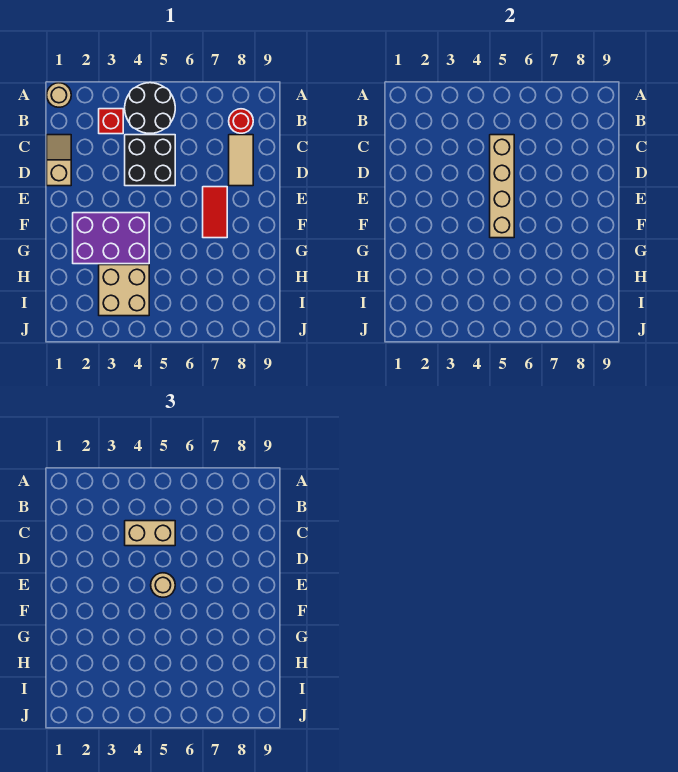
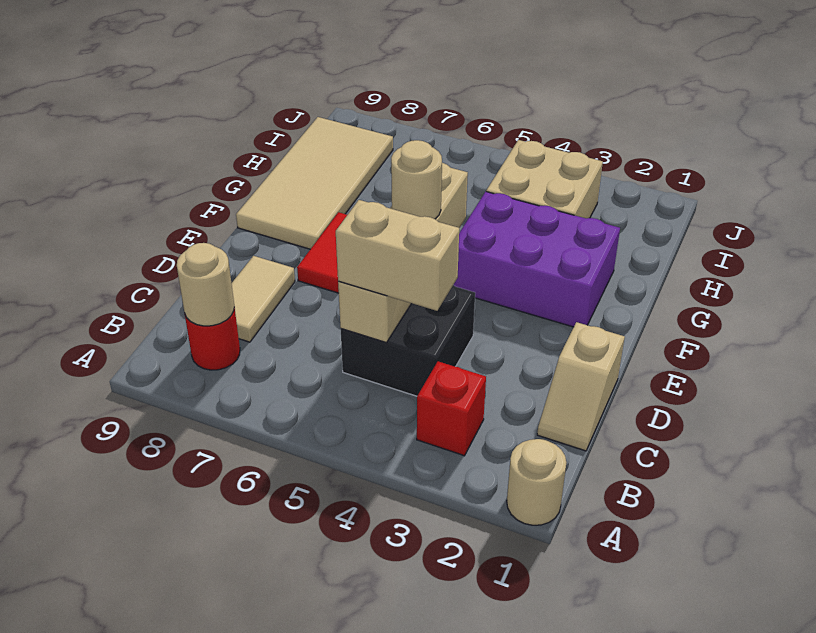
black round brick A4:B5 level 1 -> none
none -> tan round brick B8 level 2
none -> tan tile F8:I9 level 1

